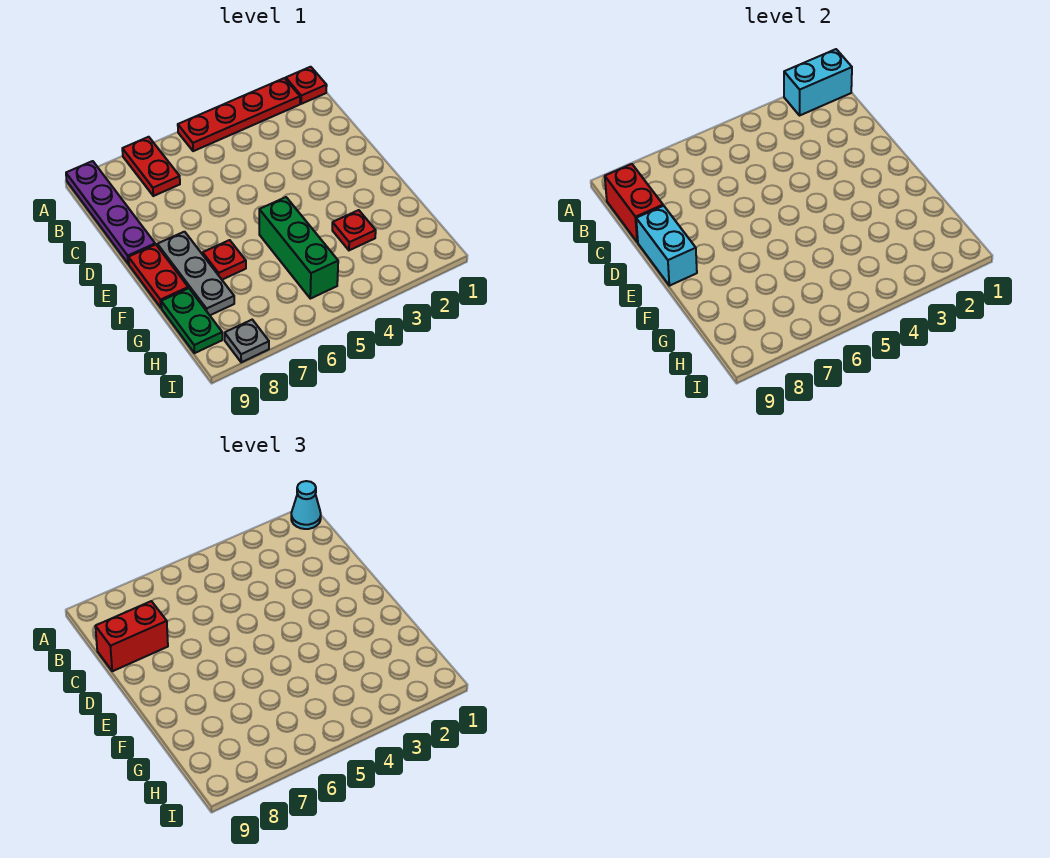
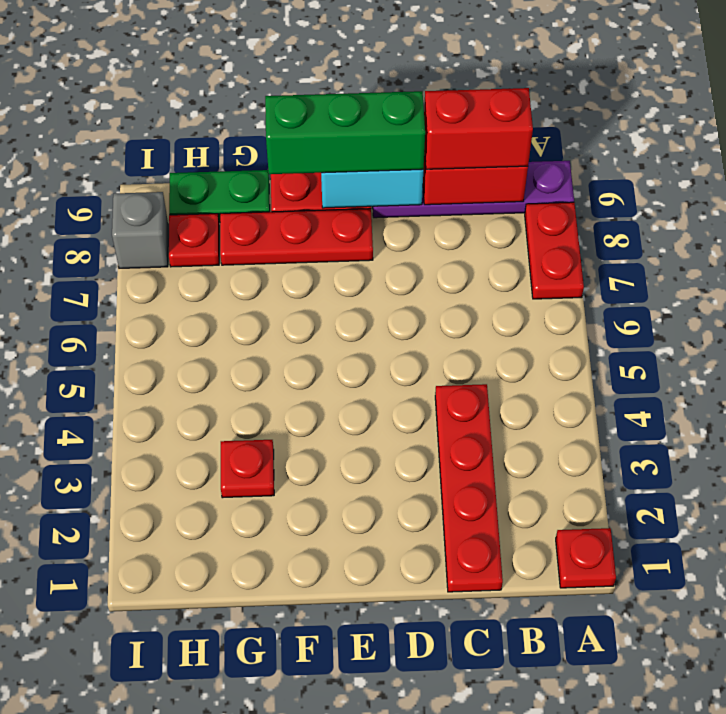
cyan brick A1:A2 level 2 -> none
cyan cone A1 level 3 -> none
red plate A2:A5 level 1 -> red plate C1:C4 level 1
red plate A7:B7 level 1 -> red plate A7:A8 level 1
red brick C8:C9 level 3 -> red brick B9:C9 level 3
grey plate E8:G8 level 1 -> red plate E8:G8 level 1
green brick F5:H5 level 1 -> green brick D9:F9 level 3
red plate F7 level 1 -> red plate H8 level 1
grey plate I8 level 1 -> grey brick I8 level 1

